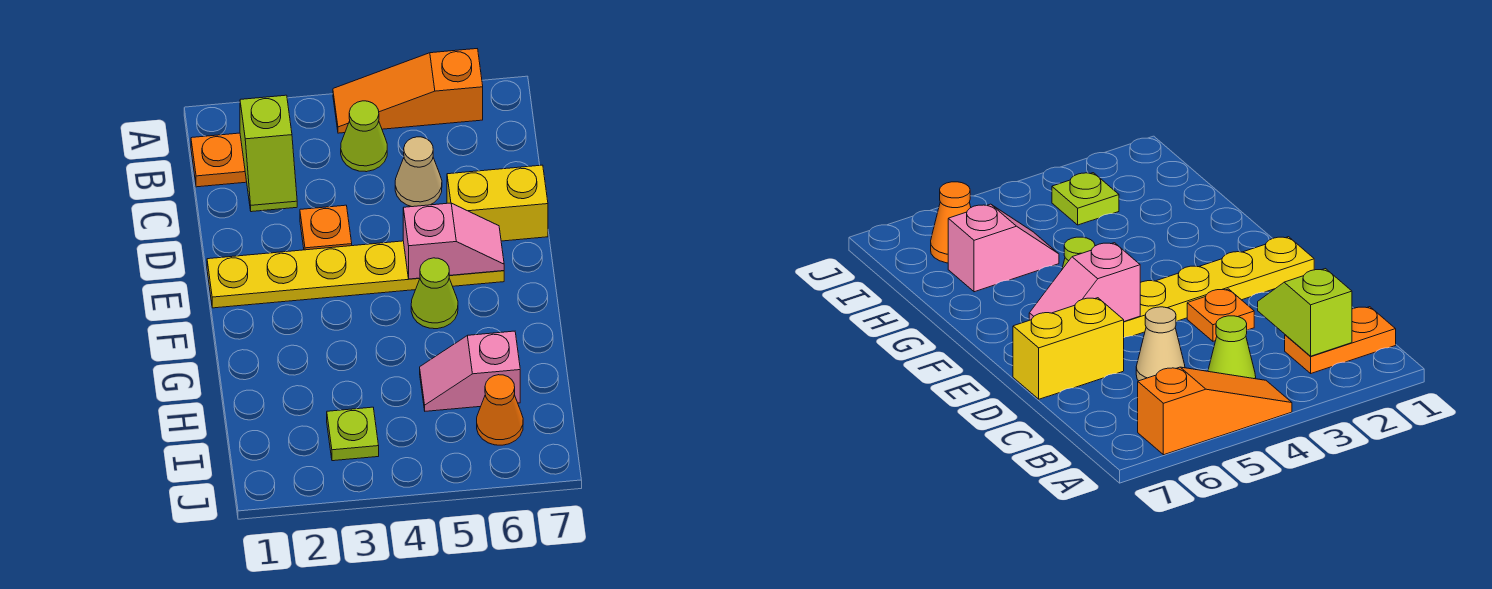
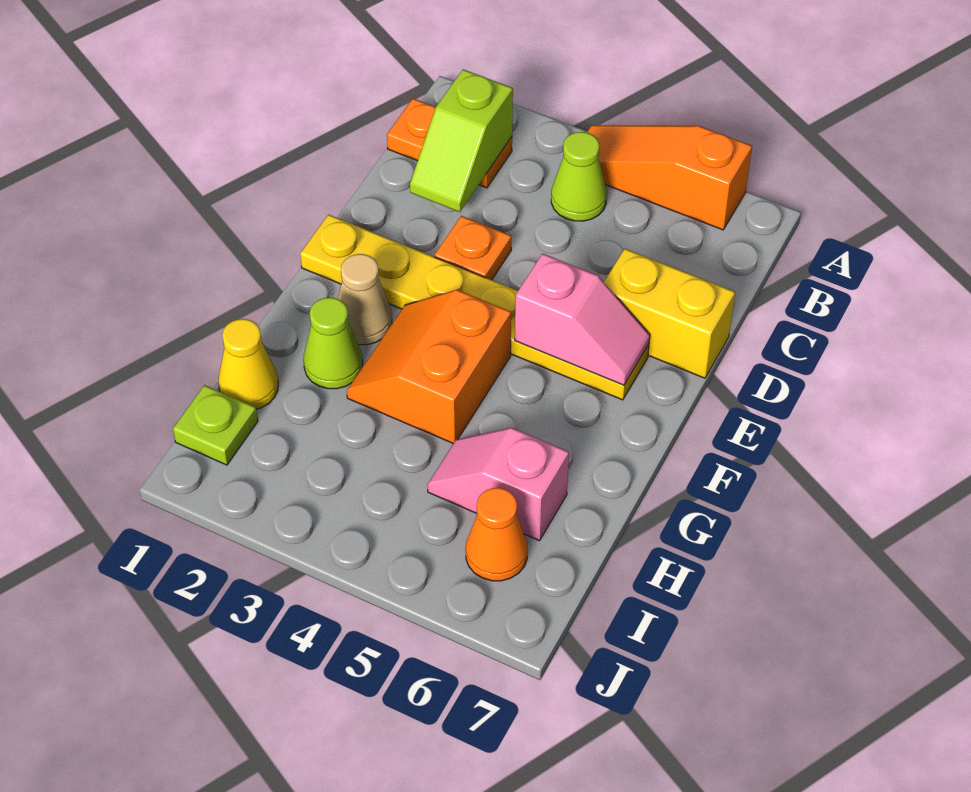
tan cone C5 level 1 -> tan cone F2 level 1
none -> orange slope F3:G4 level 1 top 4
lime cone F5 level 1 -> lime cone G2 level 1
none -> yellow cone H1 level 1
lime plate I3 level 1 -> lime plate I1 level 1

